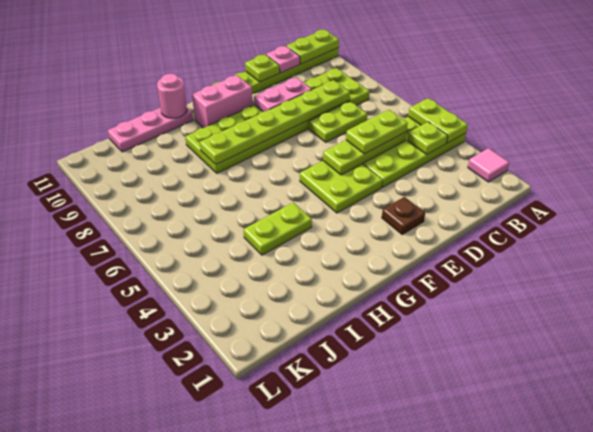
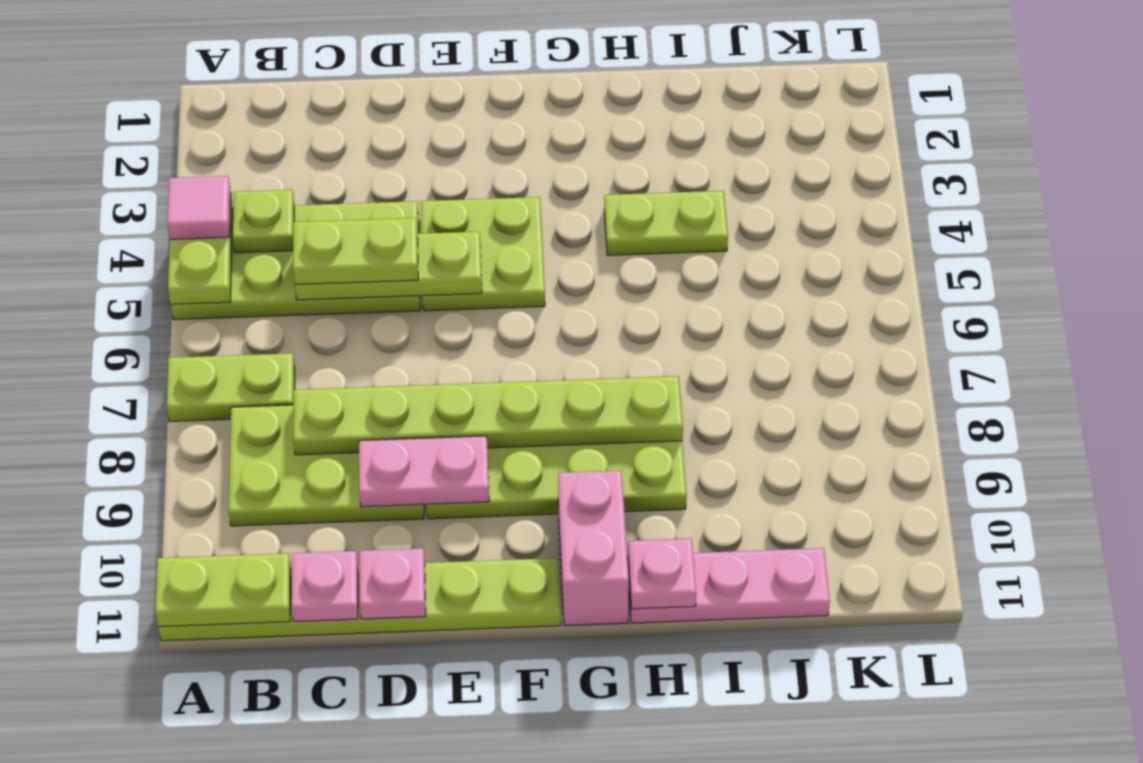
pink tile A2 level 1 -> pink tile A4 level 3
lime plate C7:D7 level 1 -> lime plate A7:B7 level 1
lime plate D11 level 2 -> pink plate D11 level 2
brown plate E2 level 1 -> none
pink brick F10:G10 level 1 -> pink brick G10:G11 level 1
pink round brick H11 level 2 -> pink plate H11 level 2

